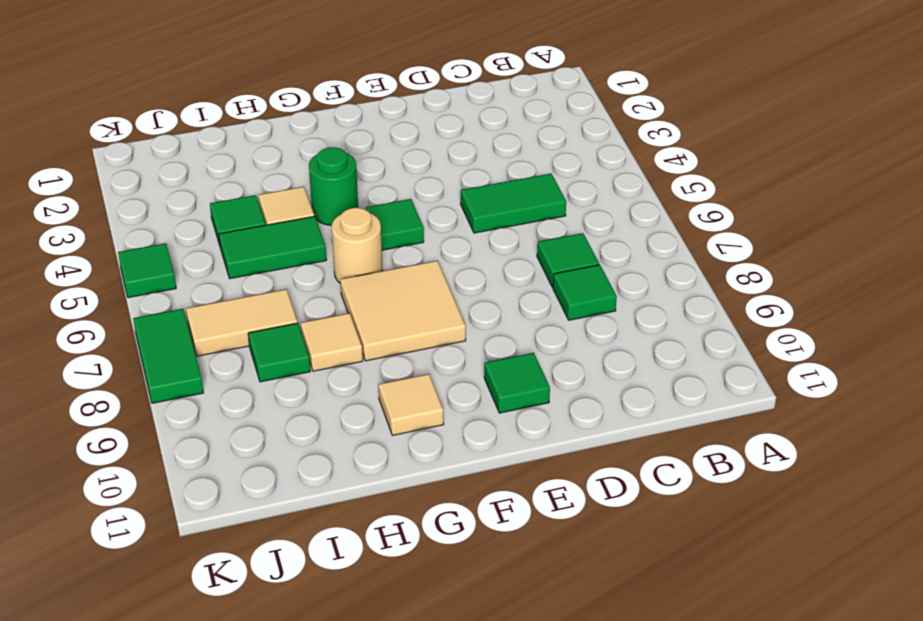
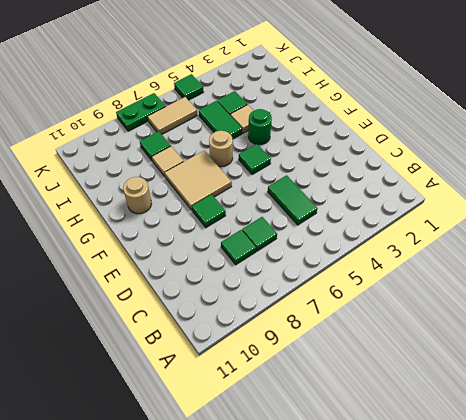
green tile E10 level 1 -> green tile E8 level 1
tan tile G10 level 1 -> tan round brick G10 level 1
tan tile I7:J7 level 1 -> tan tile J6:J7 level 1
green tile K7:K8 level 1 -> green plate K7:K8 level 1

